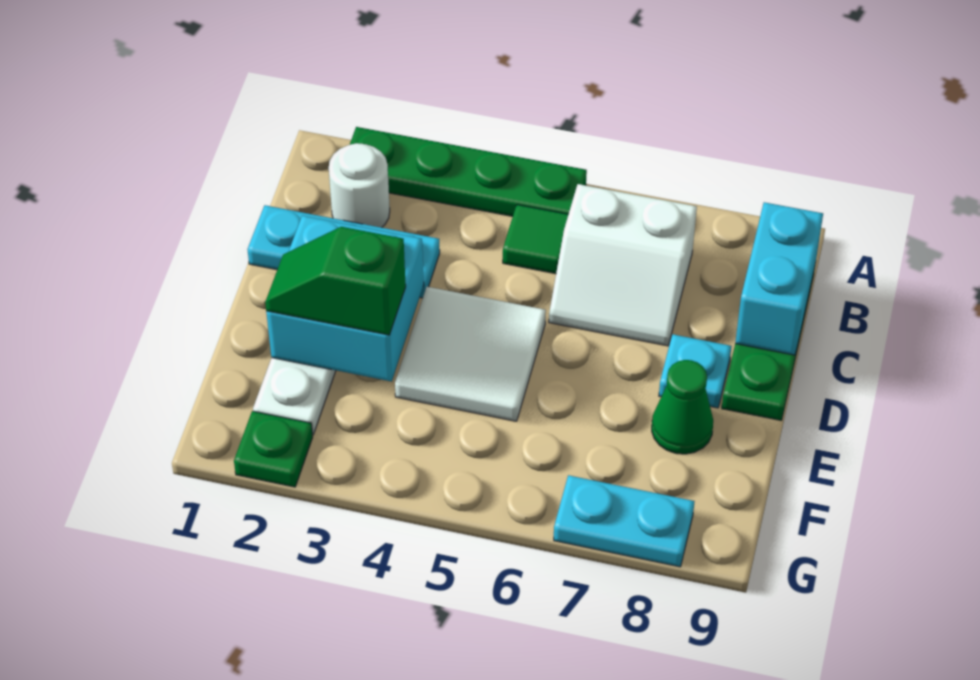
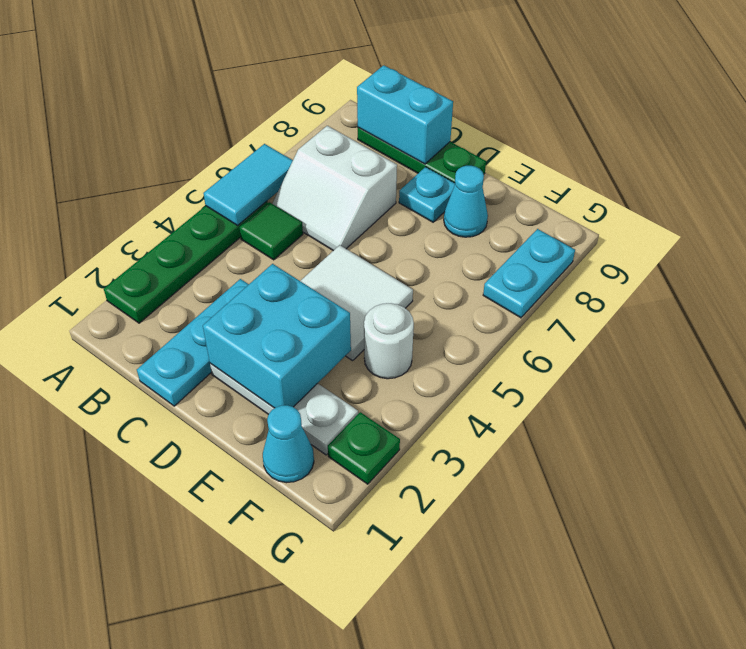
none -> cyan tile A5:A6 level 2
white round brick B2 level 1 -> white round brick F4 level 1
white slope B6:C7 level 1 top B -> white slope B6:C7 level 1 top 7
green slope E2:E3 level 3 top 3 -> none
green cone E8 level 1 -> cyan cone E8 level 1
none -> cyan cone F1 level 1

